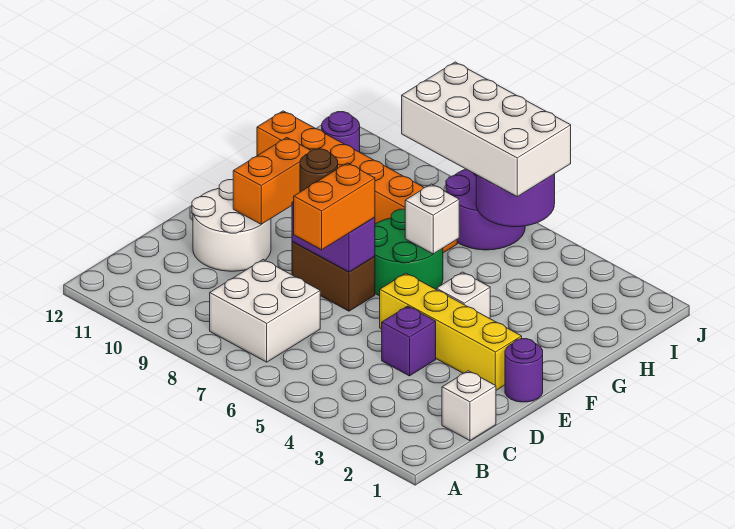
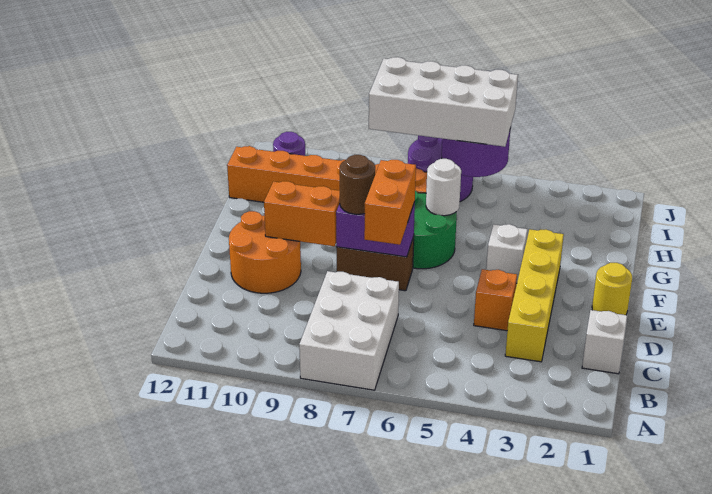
white brick B7:C8 level 1 -> white brick A7:C8 level 1
purple brick D4 level 1 -> orange brick D4 level 1
white round brick D10:E11 level 1 -> orange round brick D10:E11 level 1
purple round brick E1 level 1 -> yellow round brick E1 level 1
yellow brick E2:E5 level 1 -> yellow brick C3:F3 level 1
orange brick E10:F10 level 2 -> orange brick E9:E10 level 2
white brick G6 level 2 -> white round brick G6 level 2

